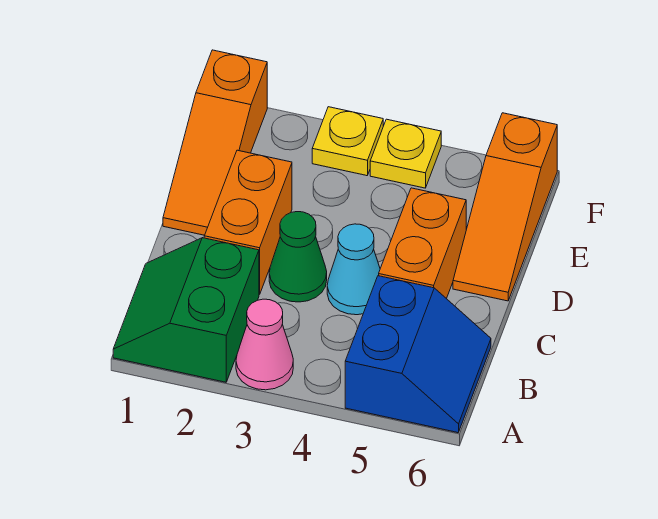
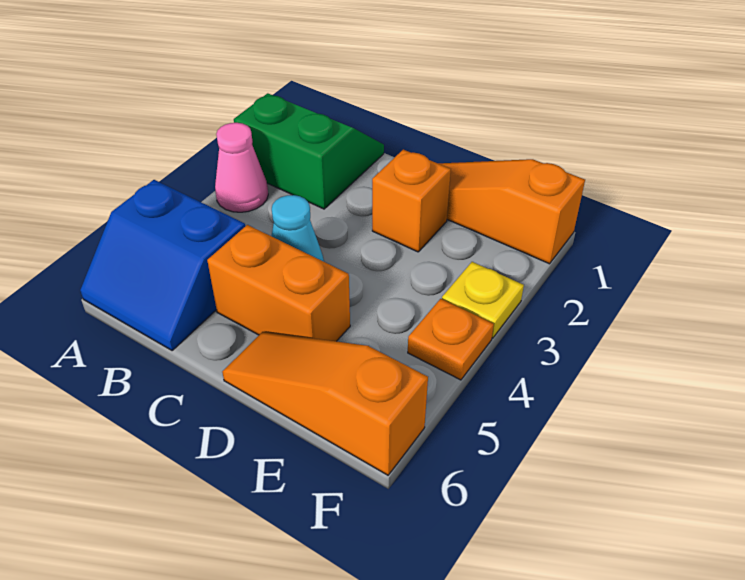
orange brick C2:D2 level 1 -> orange brick D2 level 1
green cone C3 level 1 -> none
yellow plate F4 level 1 -> orange plate F4 level 1

